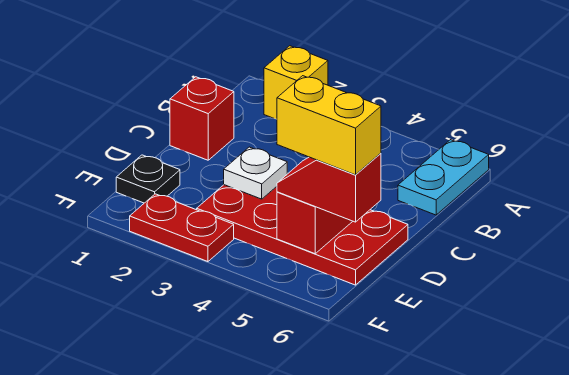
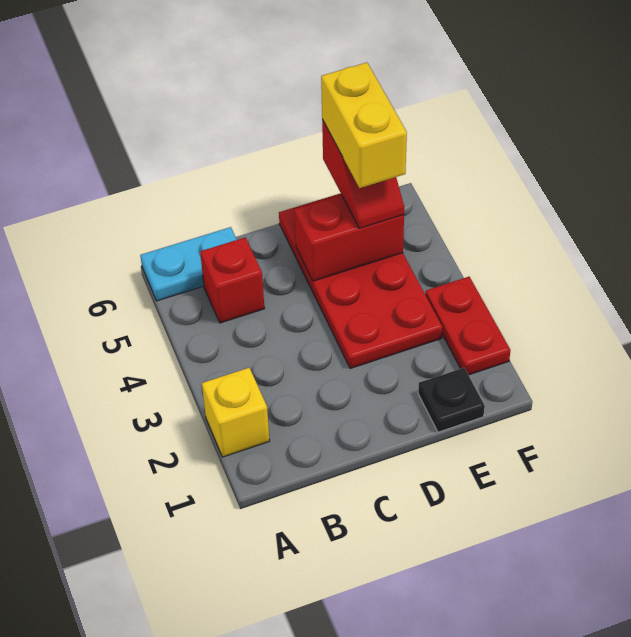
red brick C1 level 1 -> red brick B5 level 1
white plate D3 level 2 -> none

